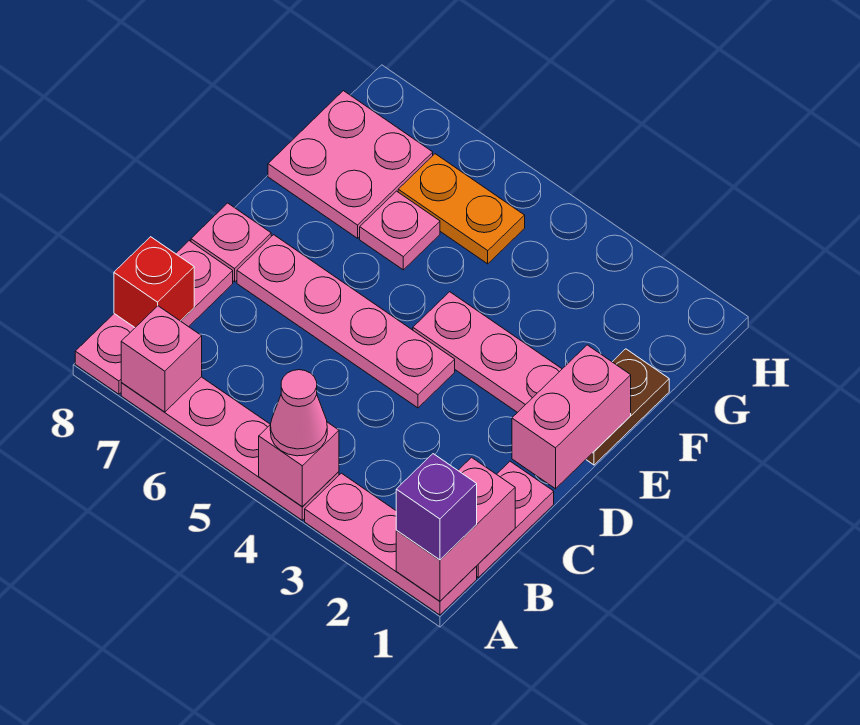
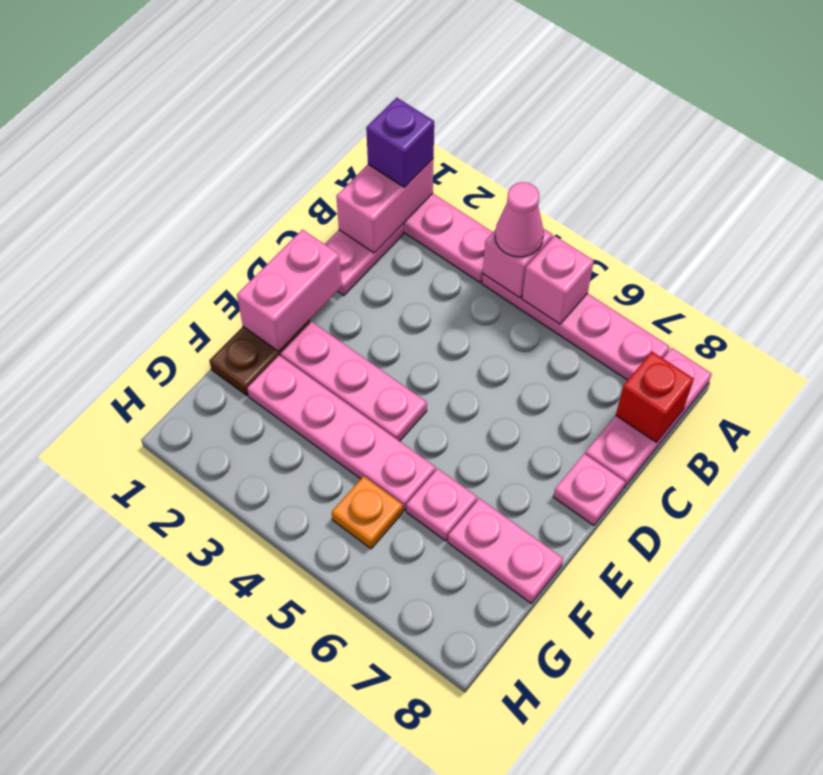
pink brick A7 level 2 -> pink brick A5 level 2
pink plate D4:D7 level 1 -> pink plate F2:F5 level 1
pink plate F7:G8 level 1 -> pink plate F7:F8 level 1
orange plate G5:G6 level 1 -> orange plate G5 level 1

